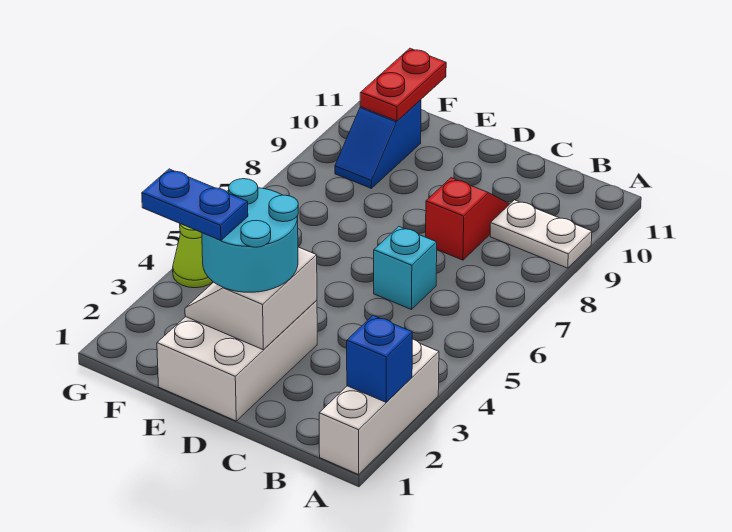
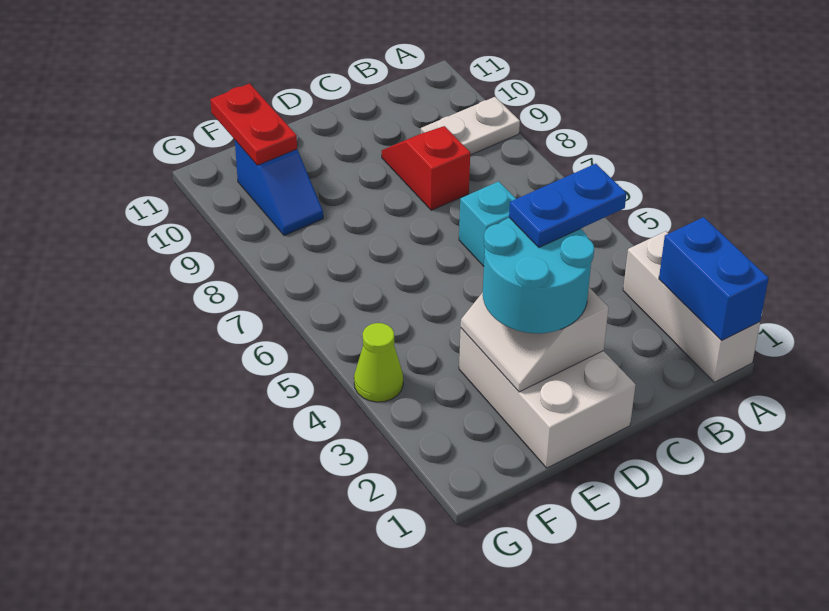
blue brick A2 level 2 -> blue brick A1:A2 level 2
blue plate E2:F2 level 4 -> blue plate C3:D3 level 4

